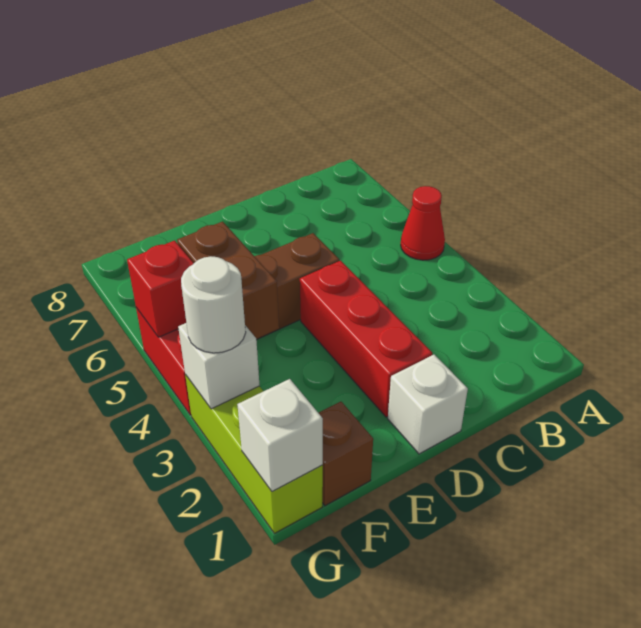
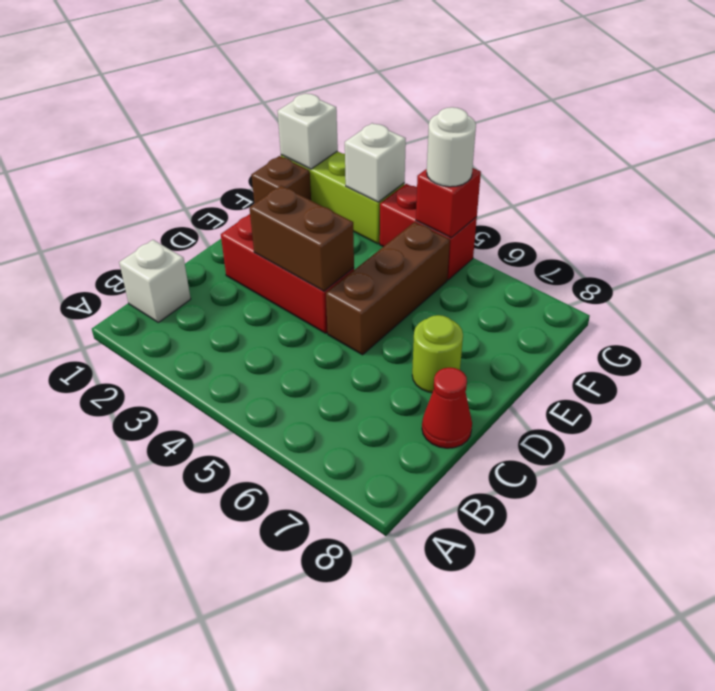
red cone A5 level 1 -> red cone C8 level 1
white brick D1 level 1 -> white brick B1 level 1
none -> lime round brick D7 level 1
brown brick F4:F5 level 2 -> brown brick D3:D4 level 2
white round brick G3 level 3 -> white round brick G5 level 3

